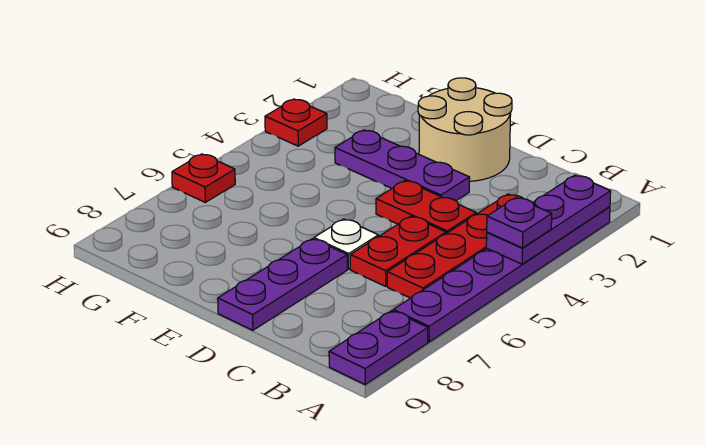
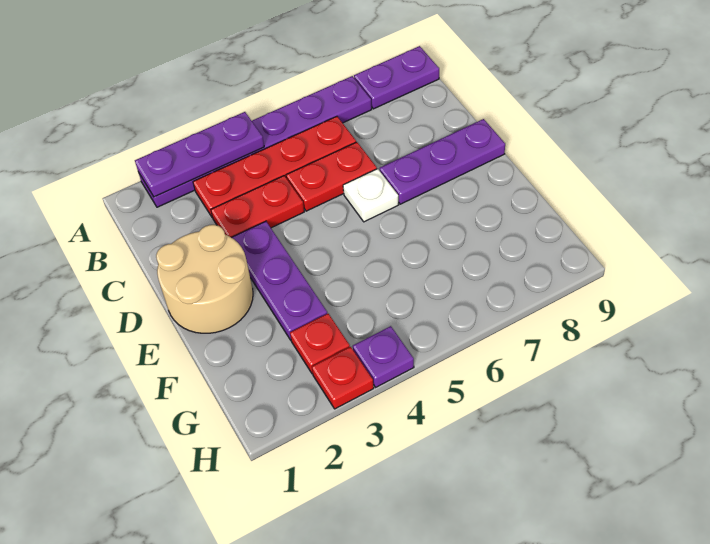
purple plate A4 level 3 -> purple plate H4 level 1
red plate C4:D4 level 1 -> red plate C3:C4 level 1
red plate H6 level 1 -> red plate G3 level 1

